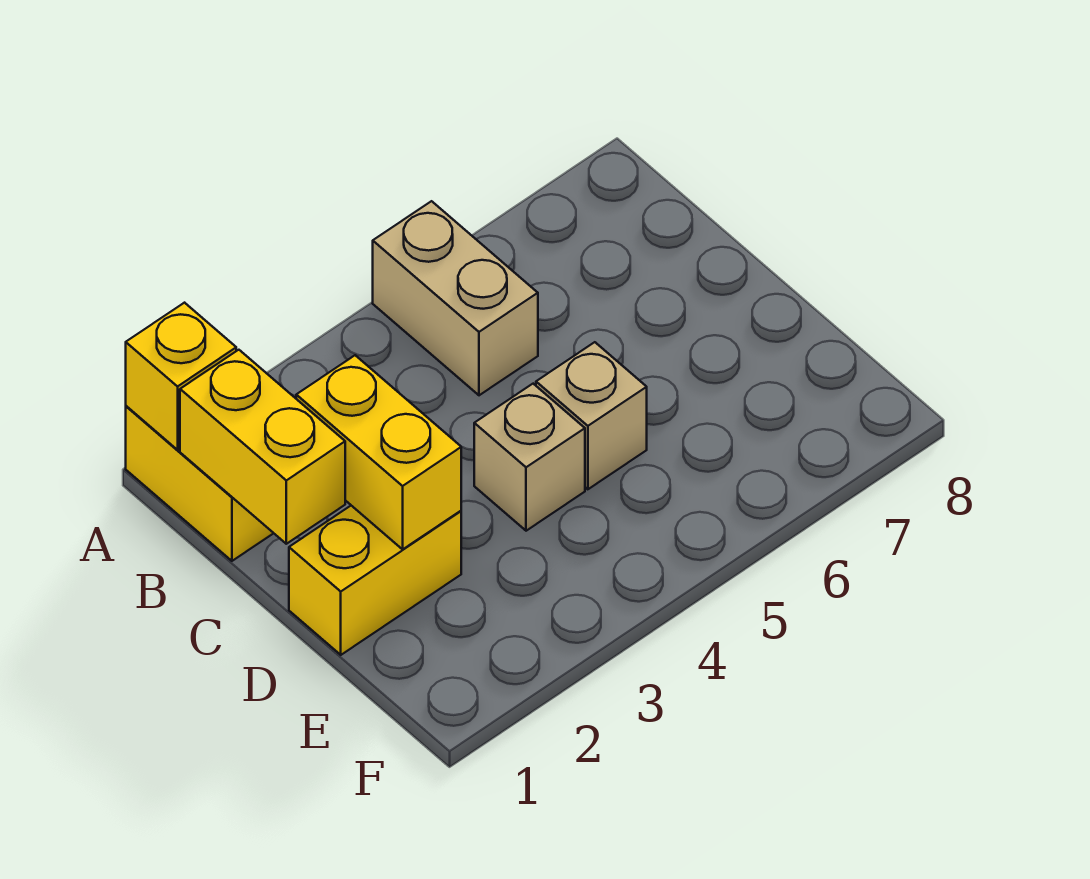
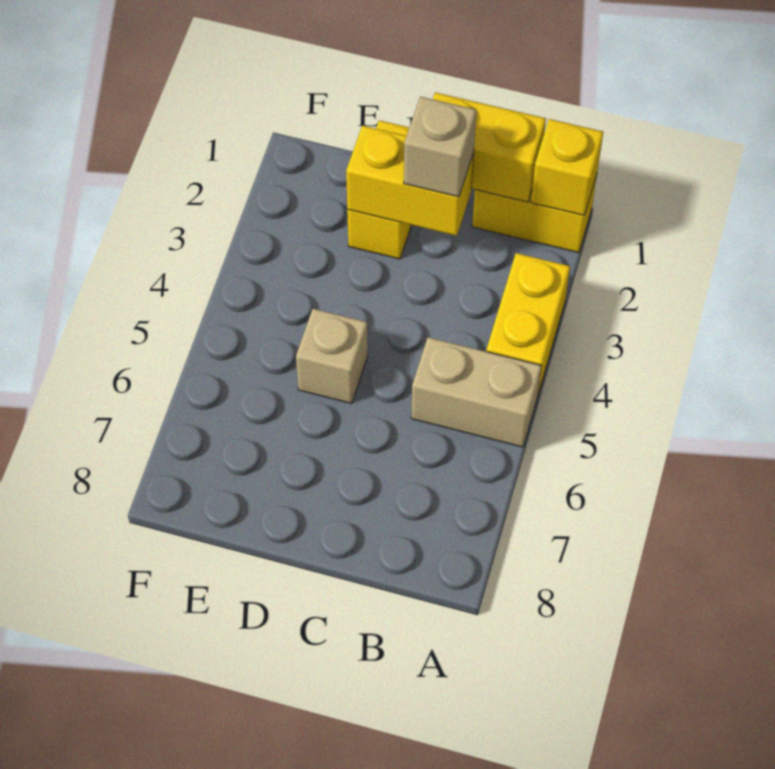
none -> yellow brick A3:A4 level 1
tan brick D4 level 1 -> tan brick C2 level 3

